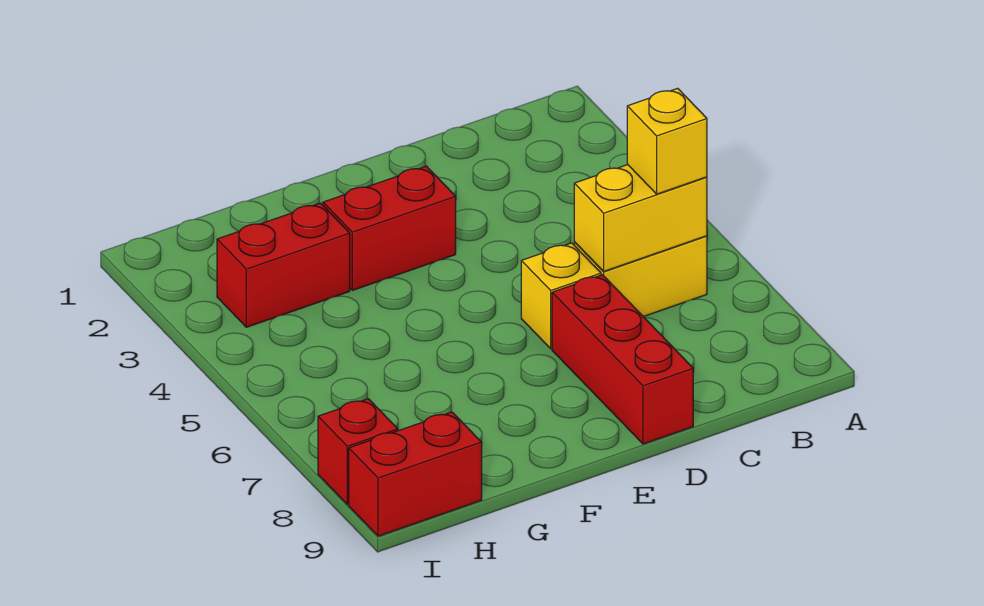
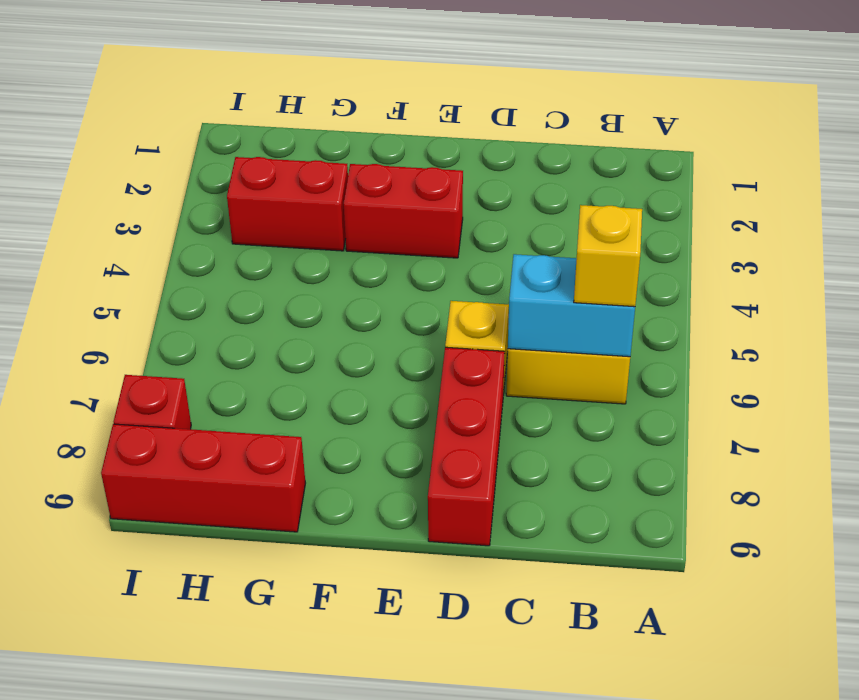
yellow brick B6:C6 level 2 -> cyan brick B6:C6 level 2
red brick H9:I9 level 1 -> red brick G9:I9 level 1

